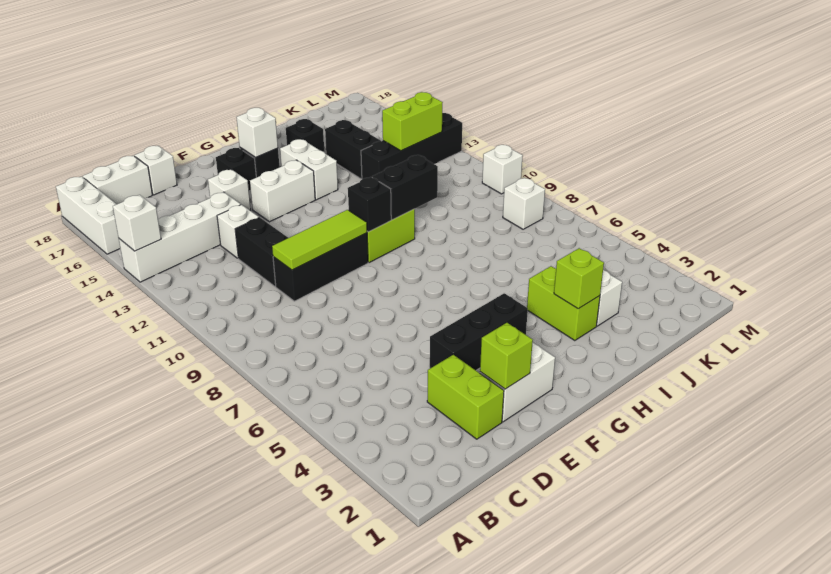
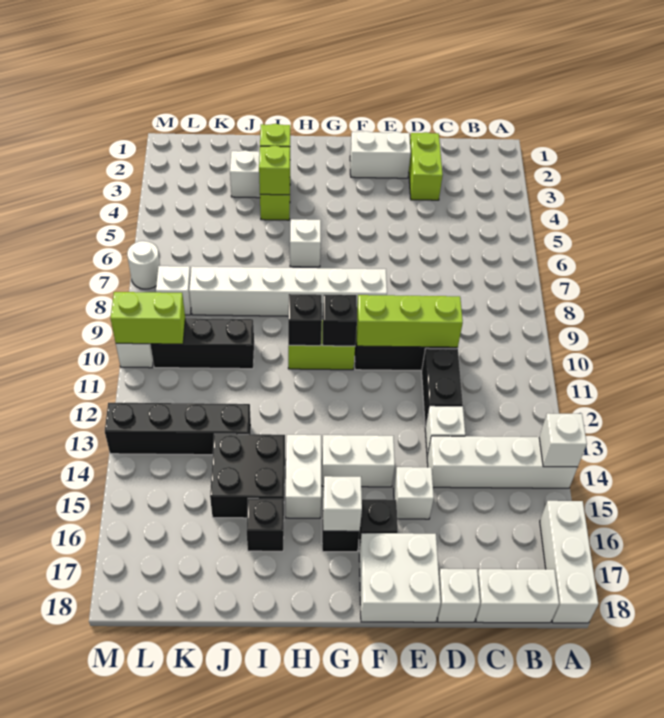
lime tile D10:F10 level 2 -> lime brick D10:F10 level 2
lime brick E2 level 2 -> lime brick I4 level 2
black brick E4:G4 level 1 -> black brick J10:L10 level 1
none -> white brick E17:F18 level 1
none -> white brick F8:K8 level 1
none -> white brick H6 level 1
black brick H10:I10 level 2 -> black brick H10 level 2
black brick J14:J15 level 1 -> black brick I14:J15 level 1
lime brick K13:L13 level 2 -> lime brick L10:M10 level 2
none -> white round brick M7 level 1

